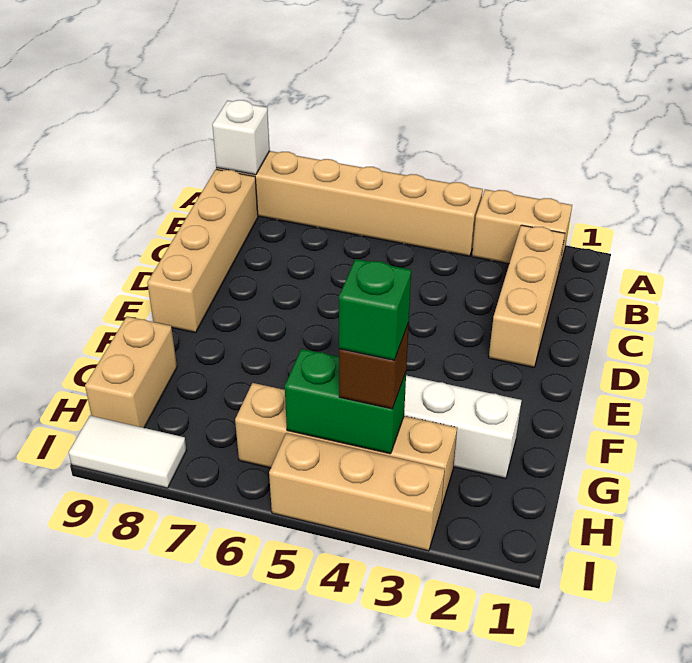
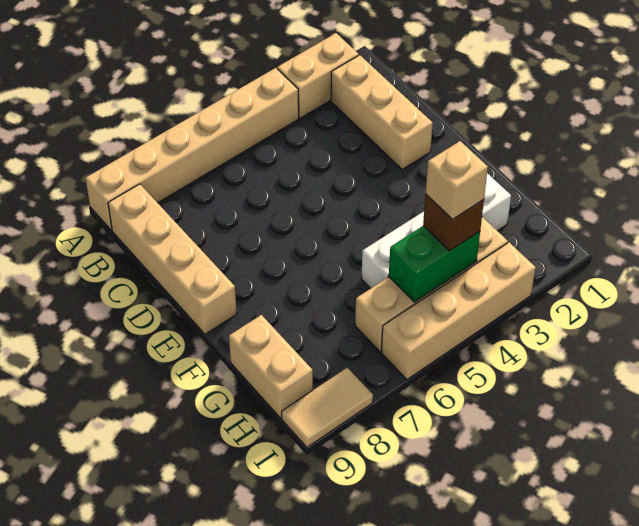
white brick A9 level 2 -> none
green brick H4 level 4 -> tan brick H4 level 4
tan brick I3:I5 level 1 -> tan brick I3:I6 level 1
white tile I8:I9 level 1 -> tan tile I8:I9 level 1

